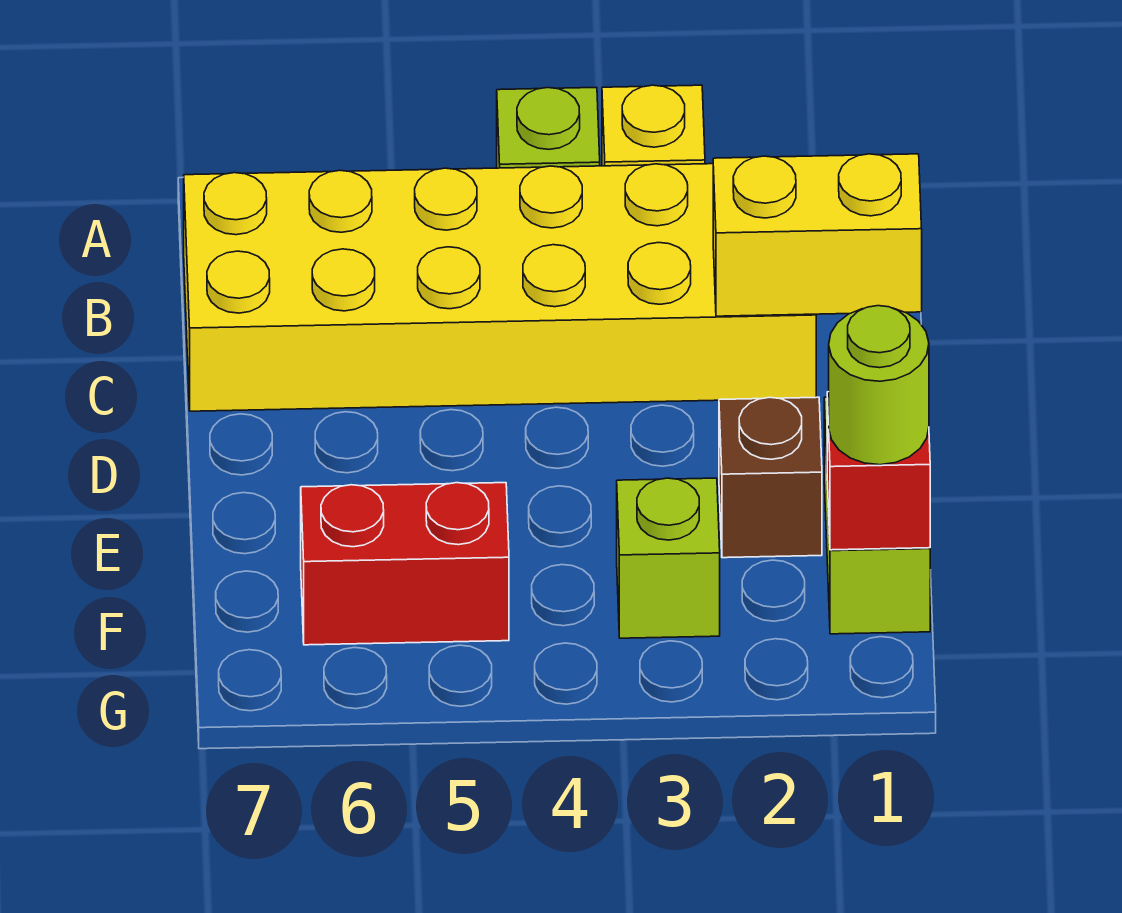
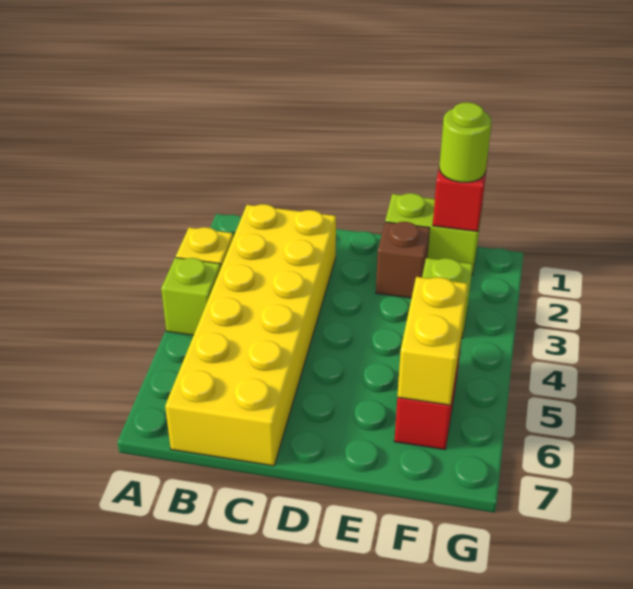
yellow brick C1:C2 level 2 -> yellow brick F5:F6 level 2

